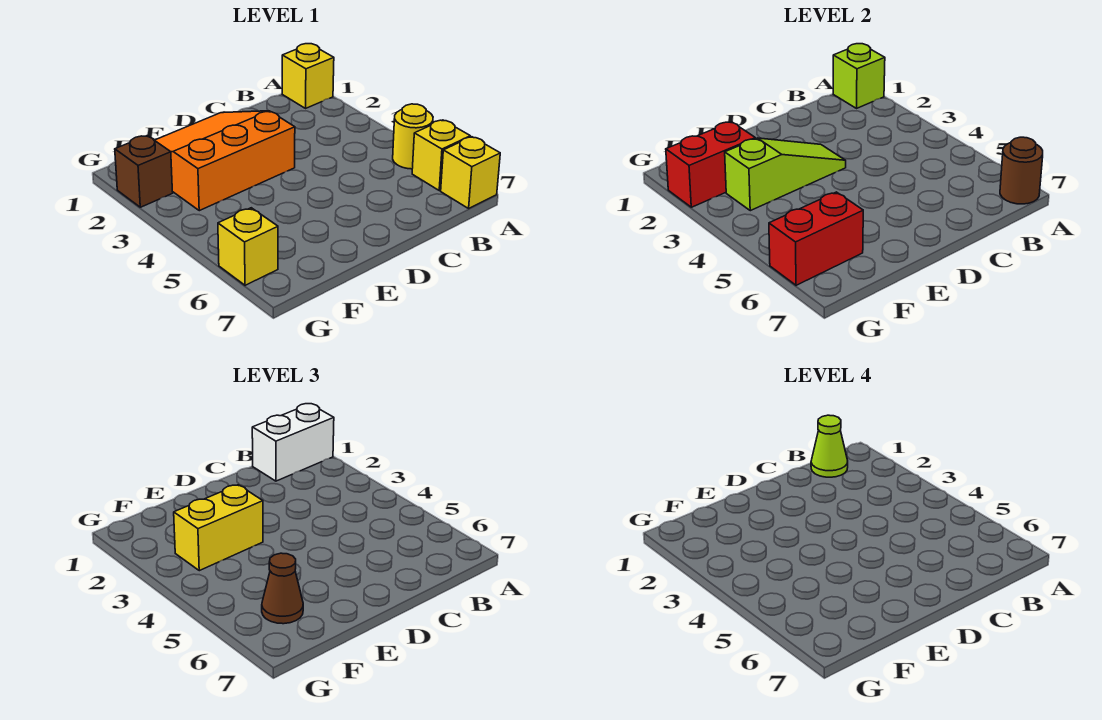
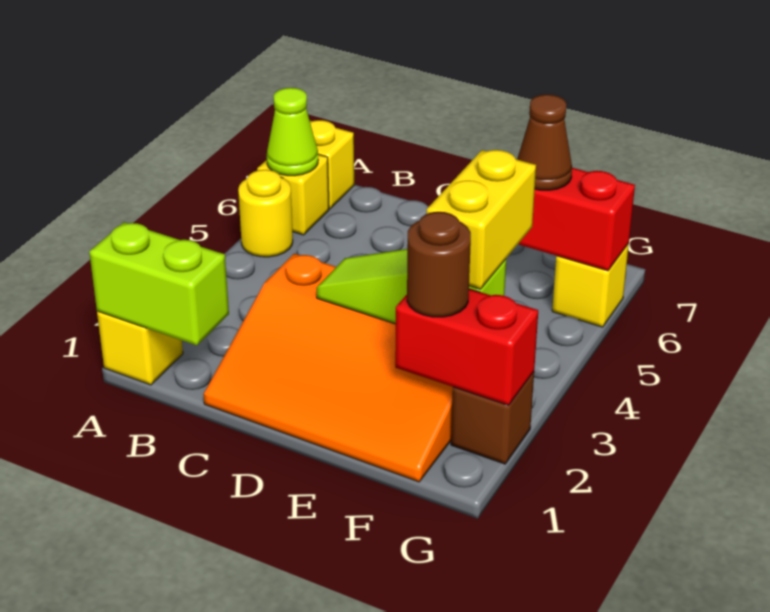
lime brick A1 level 2 -> lime brick A1:B1 level 2
white brick A1:B1 level 3 -> none
brown round brick A7 level 2 -> brown round brick F2 level 3
lime cone B1 level 4 -> lime cone A6 level 2
orange slope D1:F3 level 1 top 3 -> orange slope C1:F3 level 1 top 3
yellow brick E3:F3 level 3 -> yellow brick F3:F4 level 3

